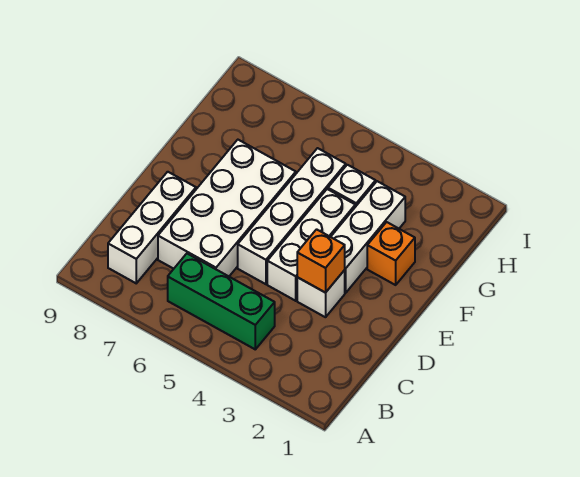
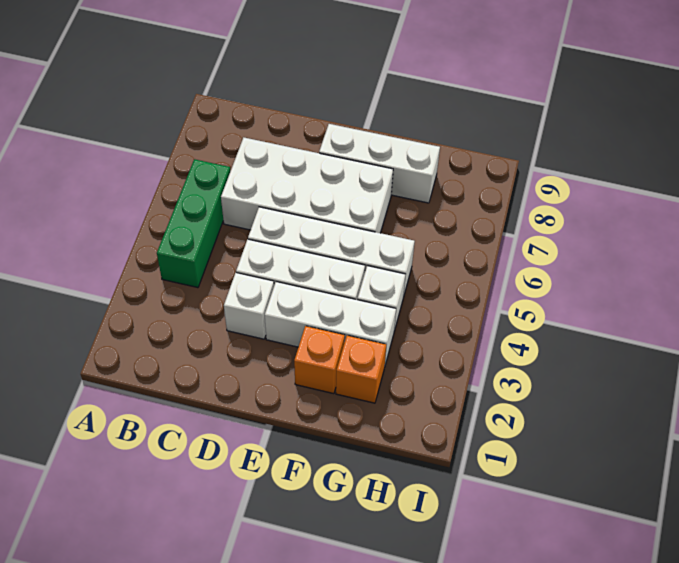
white brick B8:D8 level 1 -> white brick E8:G8 level 1
orange brick D3 level 2 -> orange brick G2 level 1

